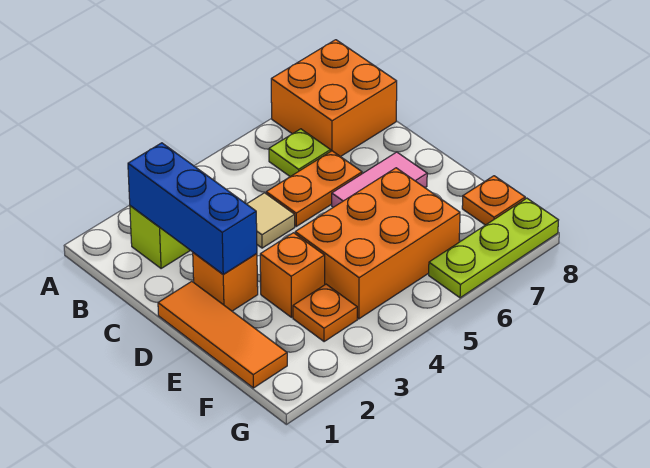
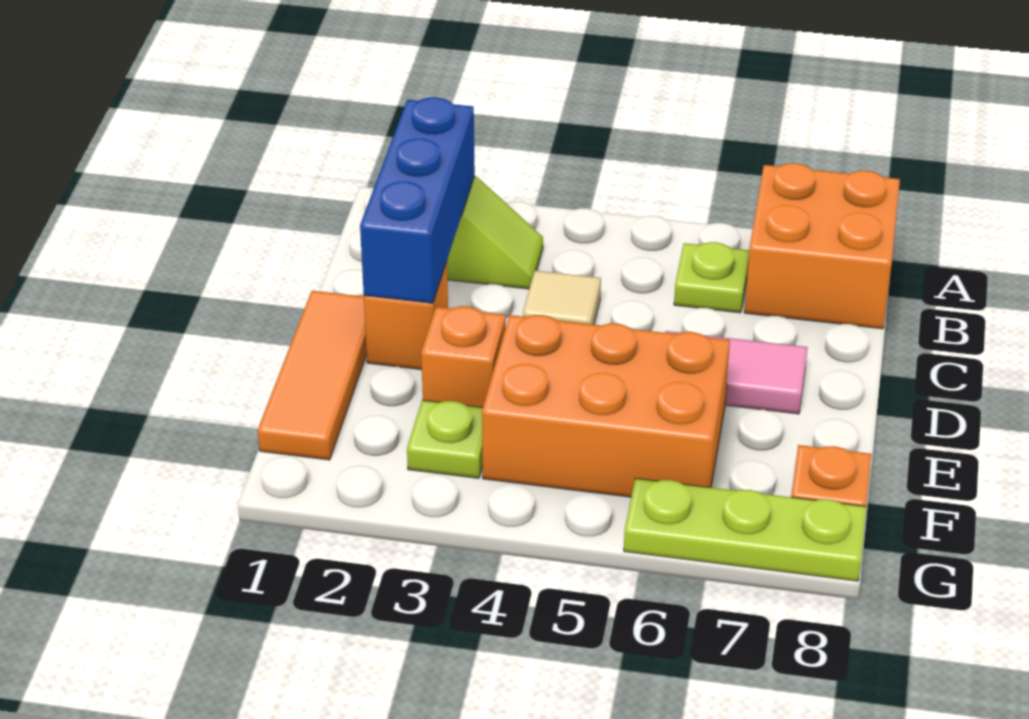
orange plate C5:C6 level 1 -> none
orange plate F3 level 1 -> lime plate F3 level 1

